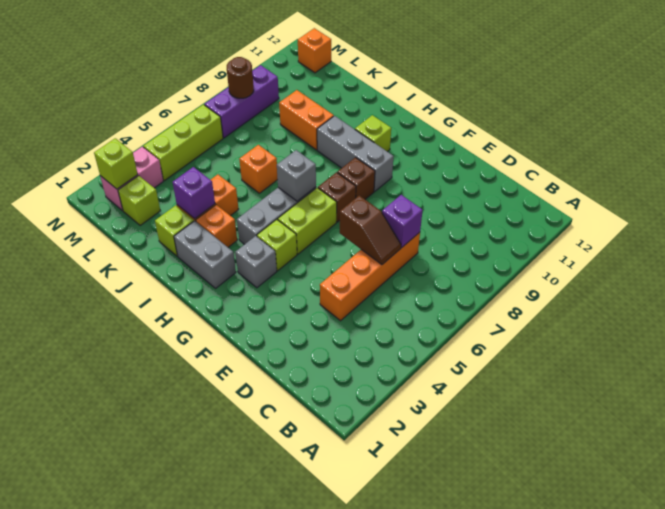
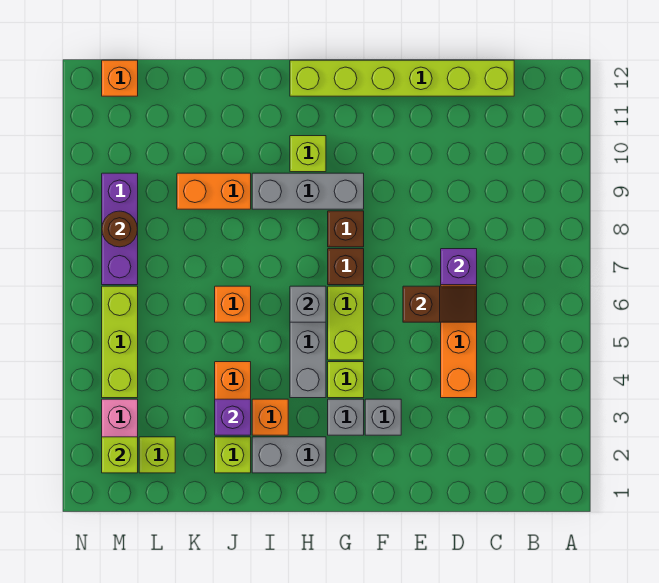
none -> lime brick C12:H12 level 1
none -> grey brick F3 level 1

